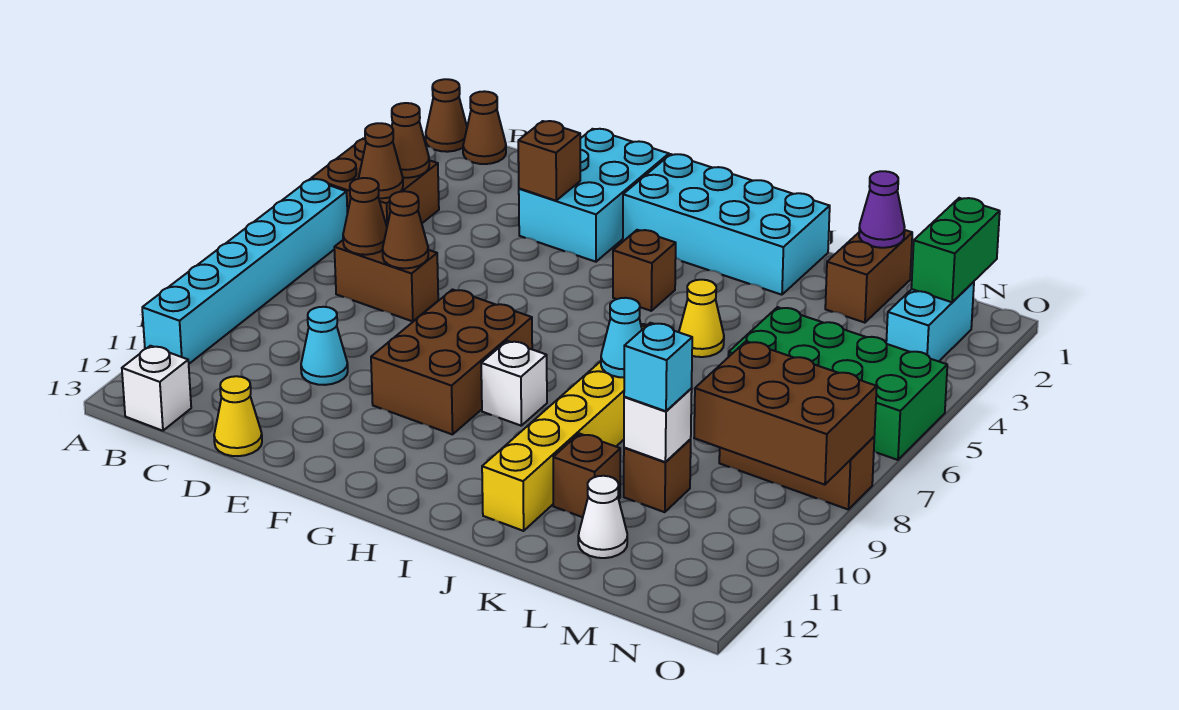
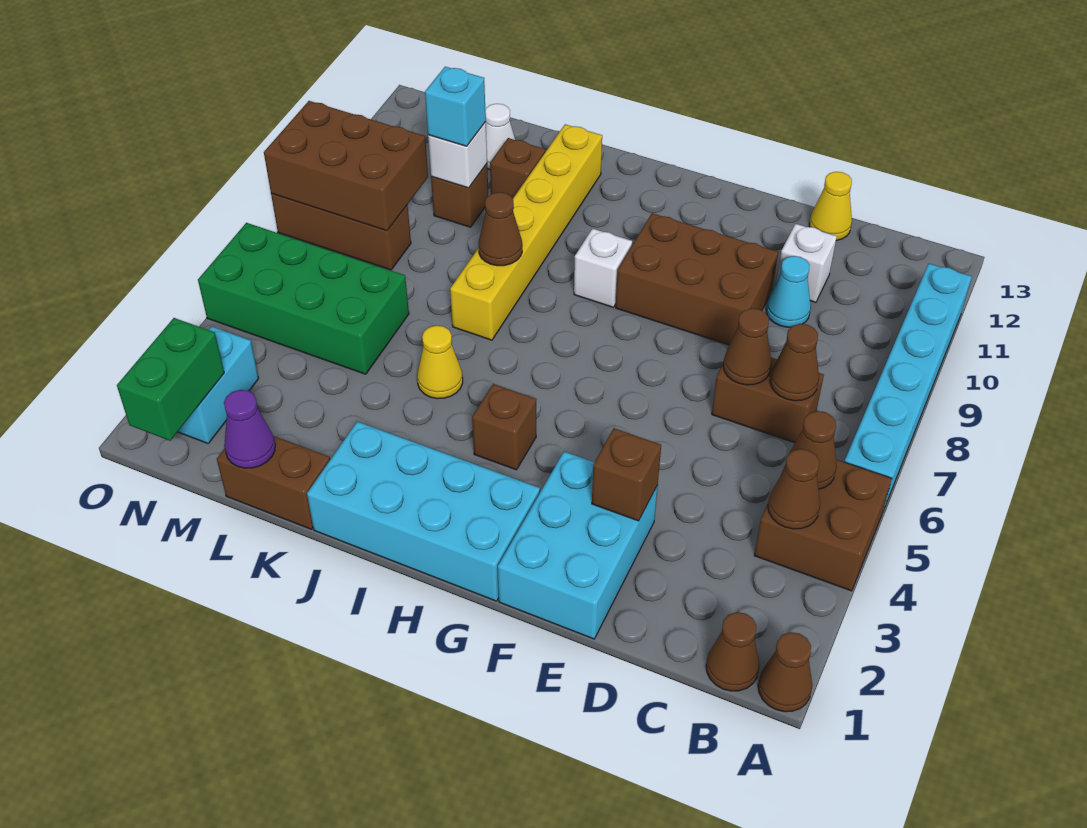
white brick B13 level 1 -> white brick D11 level 1
brown brick F8:G10 level 1 -> brown brick E9:G10 level 1
cyan cone J8 level 2 -> brown cone J8 level 2
brown brick L1:L2 level 1 -> brown brick K1:L1 level 1

